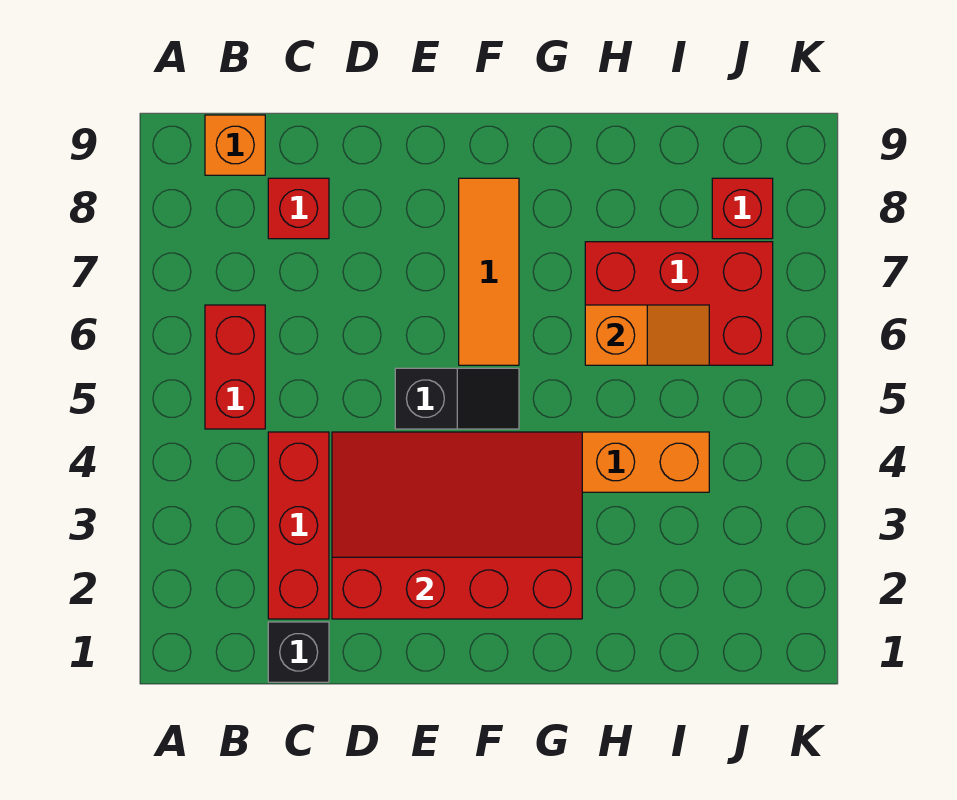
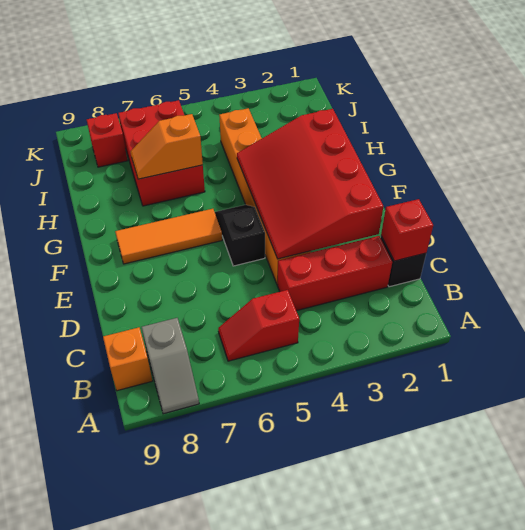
none -> grey slope A8:B8 level 1 top B
red brick B5:B6 level 1 -> red slope B5:B6 level 1 top 5
red brick C8 level 1 -> red brick C1 level 2
orange slope H6:I6 level 2 top H -> orange slope H6:H7 level 2 top 6

